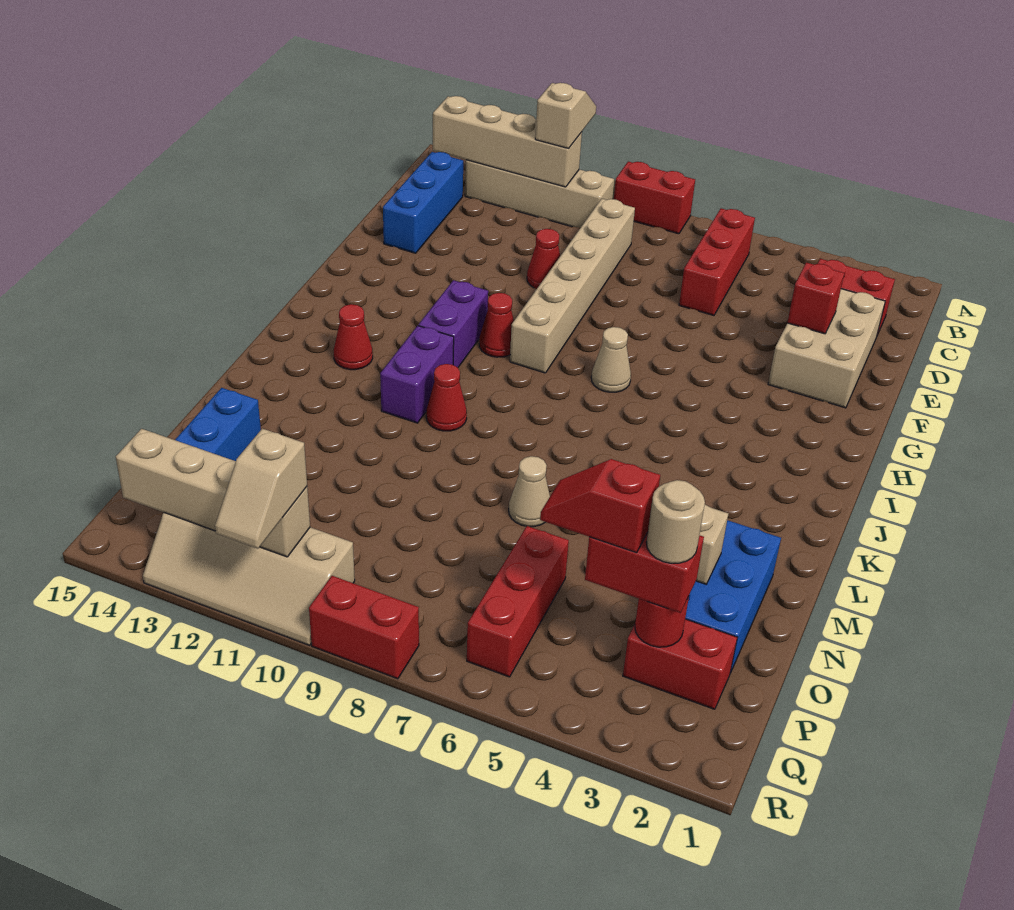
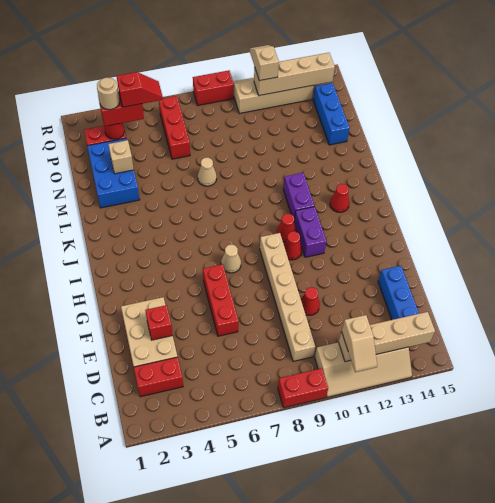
red brick B6:D6 level 1 -> red brick E6:G6 level 1
red cone K10 level 1 -> red cone I10 level 1

